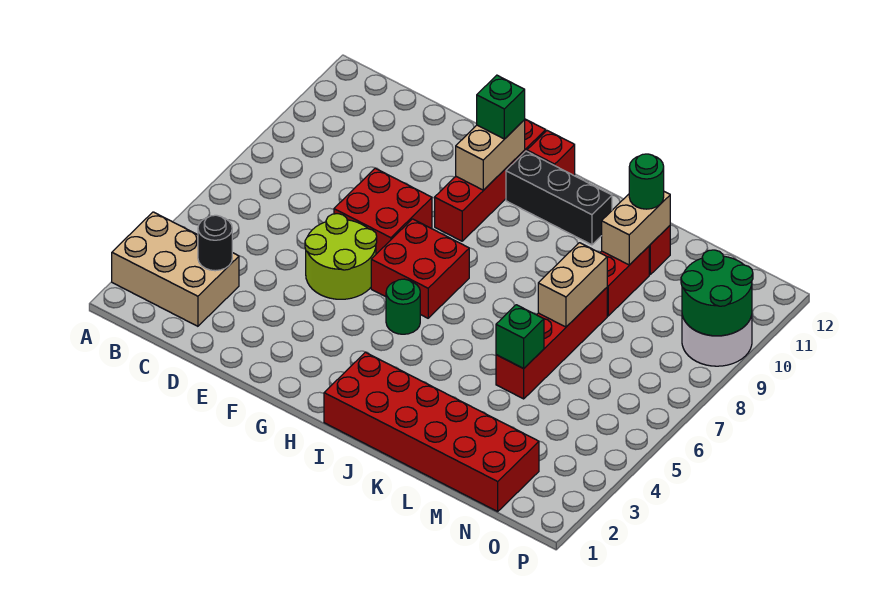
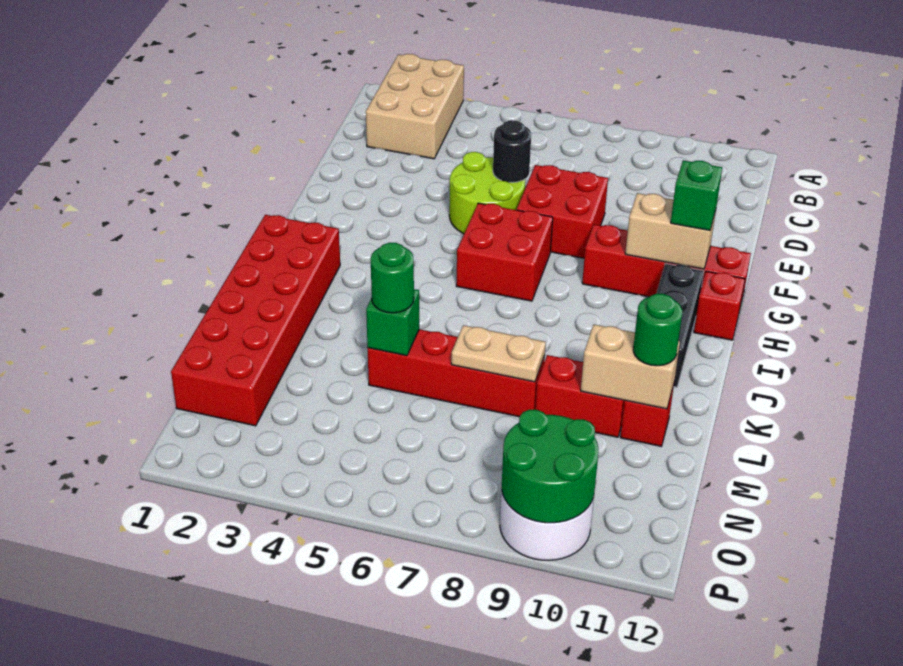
black round brick C3 level 2 -> black round brick E6 level 2
green round brick H5 level 1 -> green round brick L5 level 3
tan brick L7:L8 level 2 -> tan plate L7:L8 level 2

